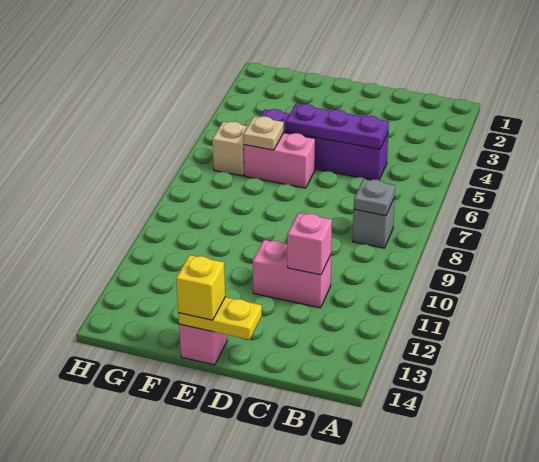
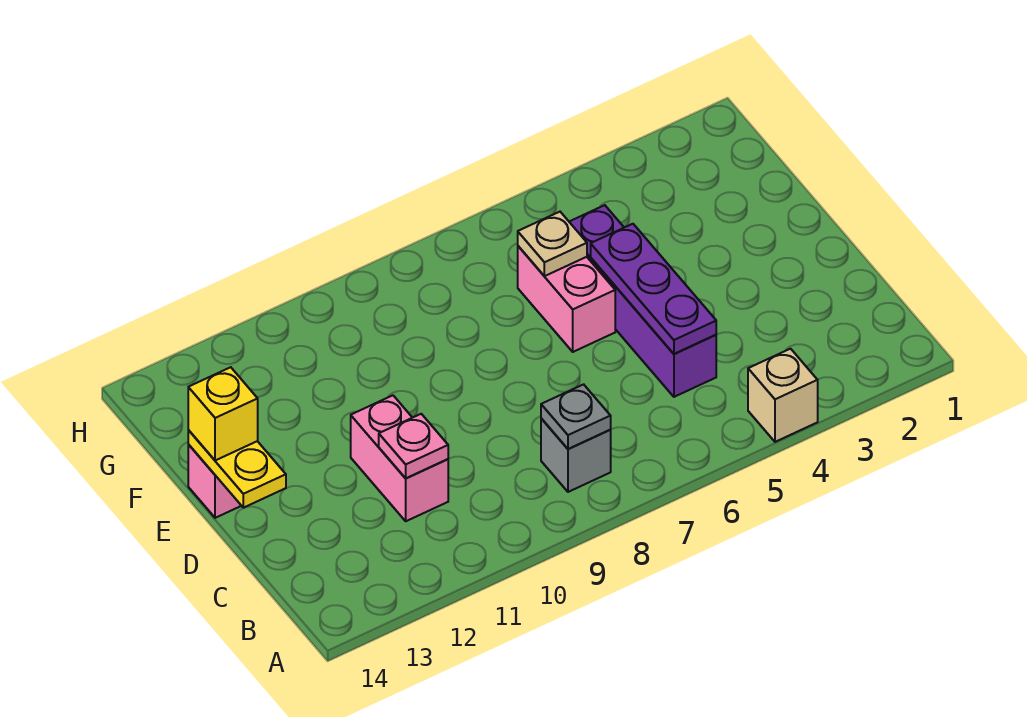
pink brick C11 level 2 -> pink plate C11 level 2
tan brick G6 level 1 -> tan brick A4 level 1

